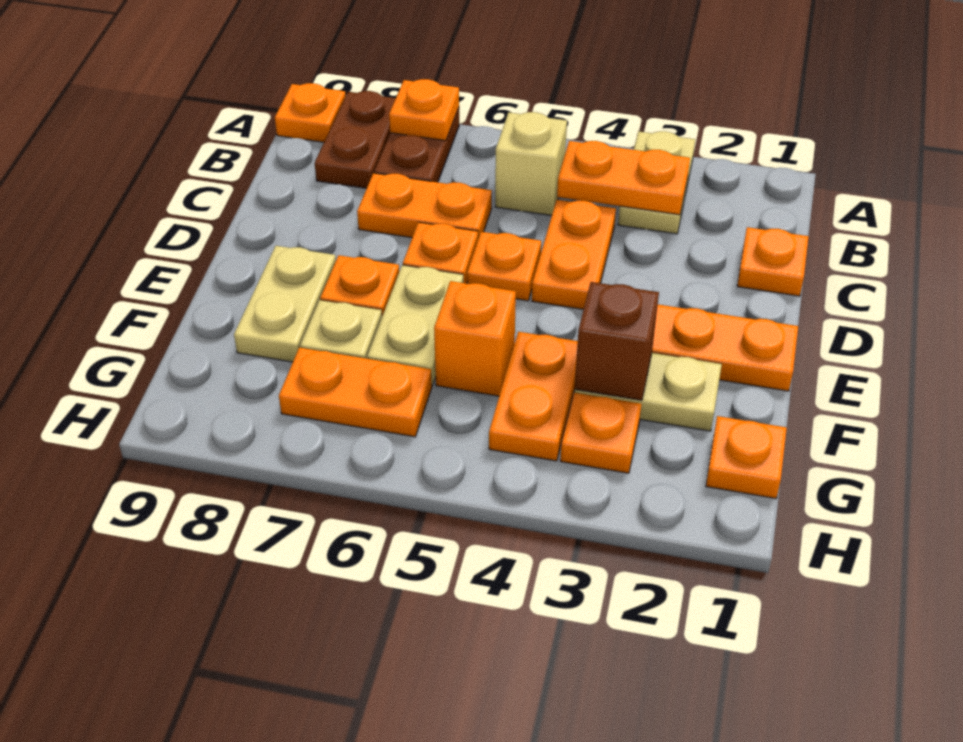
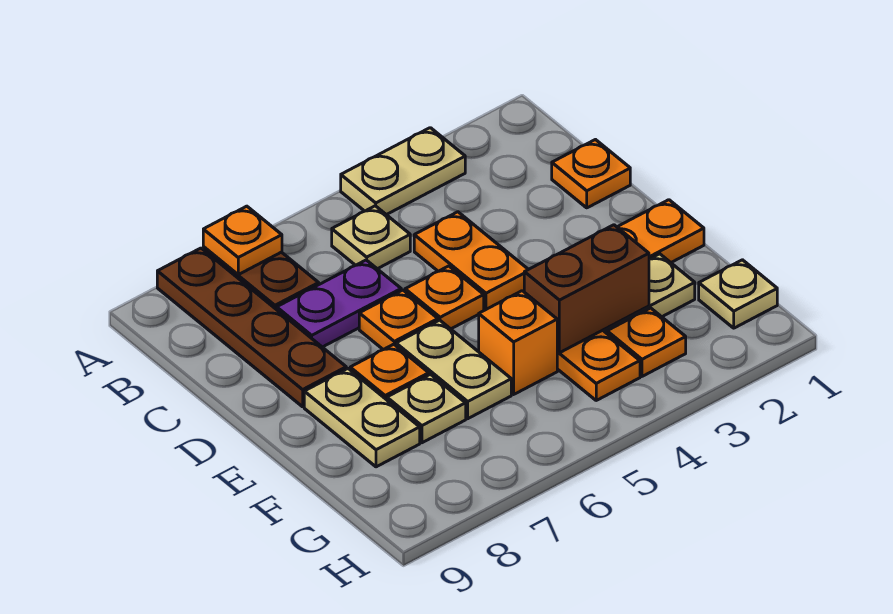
tan plate A3:B3 level 1 -> tan plate A3:A4 level 1
brown plate A8:B8 level 1 -> brown plate A8:D8 level 1
orange plate A9 level 1 -> none
orange plate B3:B4 level 2 -> none
tan brick B5 level 1 -> tan plate B5 level 1
orange plate C6:C7 level 1 -> purple plate C6:C7 level 1
brown brick F3 level 2 -> brown brick F3:F4 level 2
orange plate G1 level 1 -> tan plate G1 level 1
orange plate G6:G7 level 1 -> none

